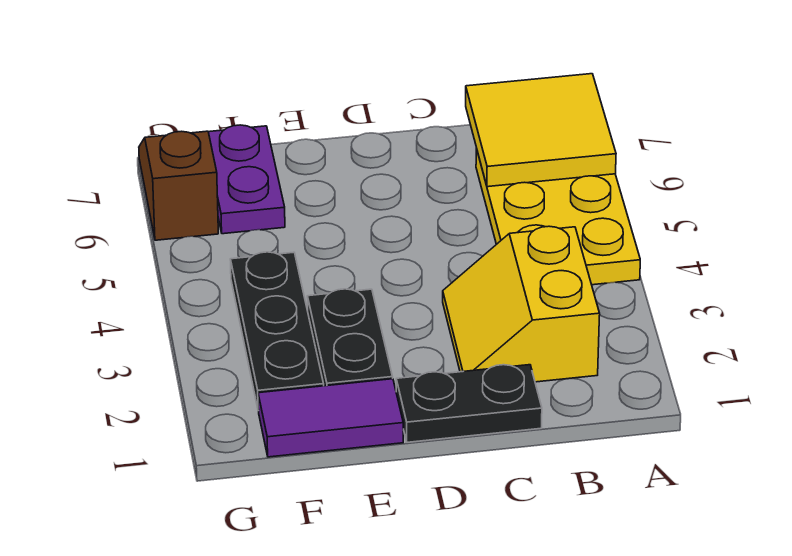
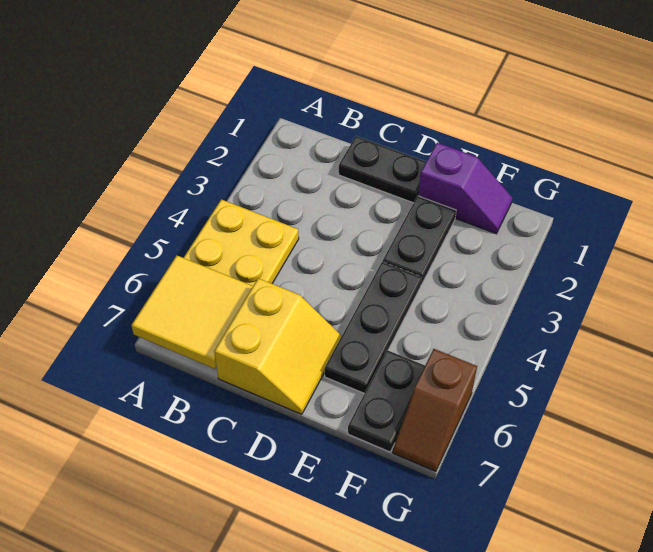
yellow slope B2:C3 level 1 top B -> yellow slope C6:D7 level 1 top C
purple tile E1:F1 level 1 -> purple slope E1:F1 level 1 top E
black plate F2:F4 level 1 -> black plate E4:E6 level 1
purple plate F6:F7 level 1 -> black plate F6:F7 level 1

